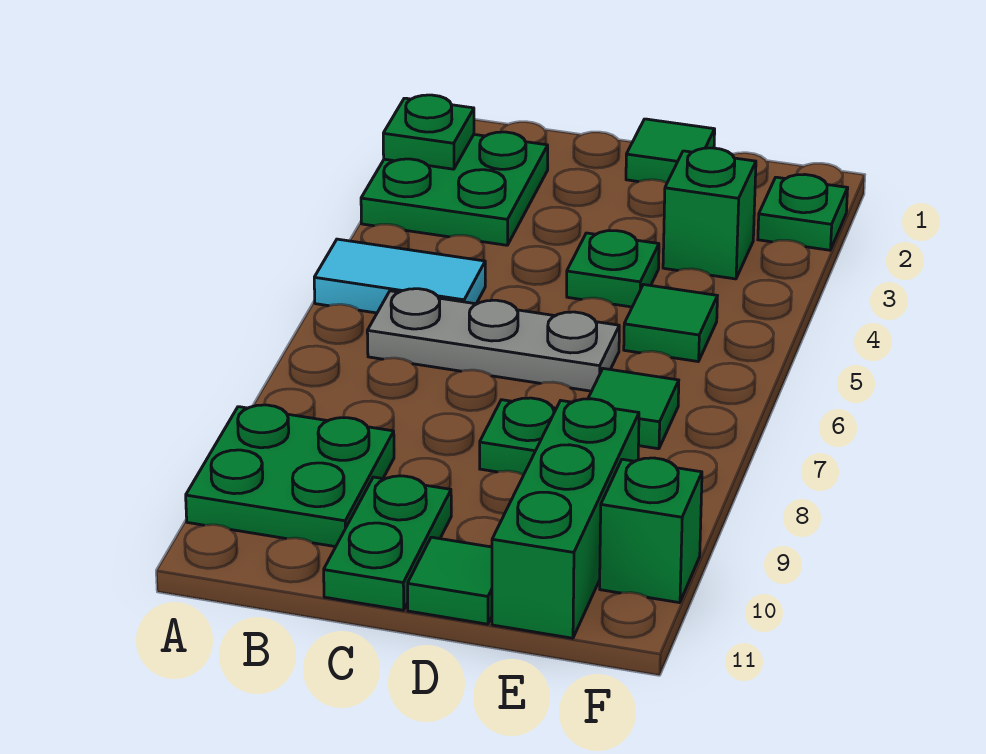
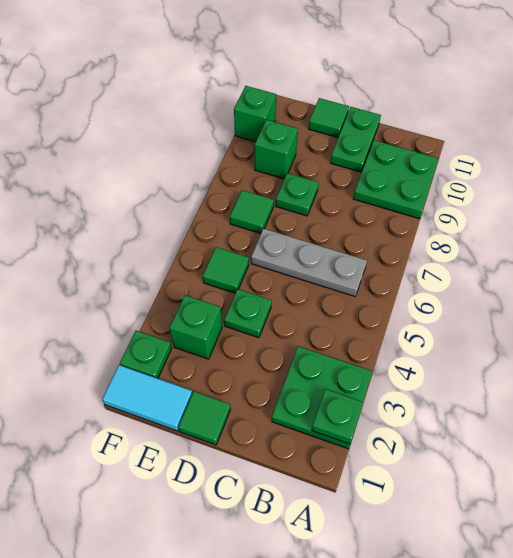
cyan tile A5:B5 level 1 -> cyan tile E1:F1 level 1
green brick E9:E11 level 1 -> green brick E9 level 1

